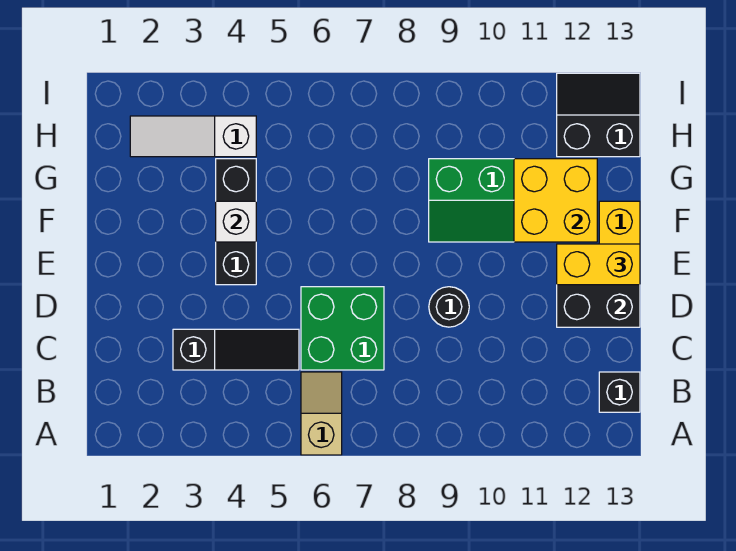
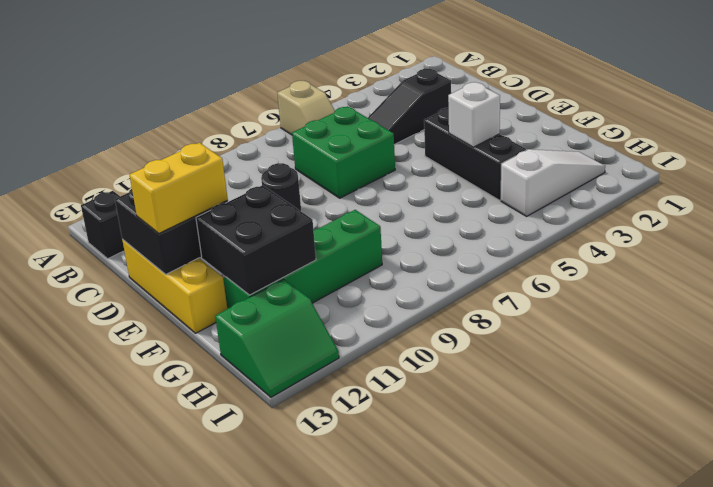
yellow brick F11:G12 level 2 -> black brick F11:G12 level 2
black slope H12:I13 level 1 top H -> green slope H12:I13 level 1 top H

